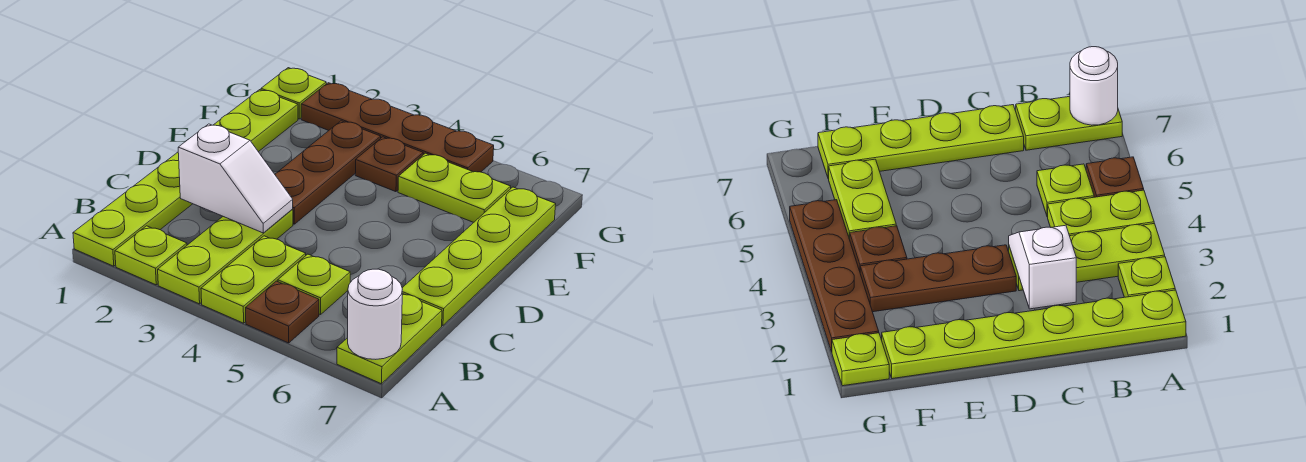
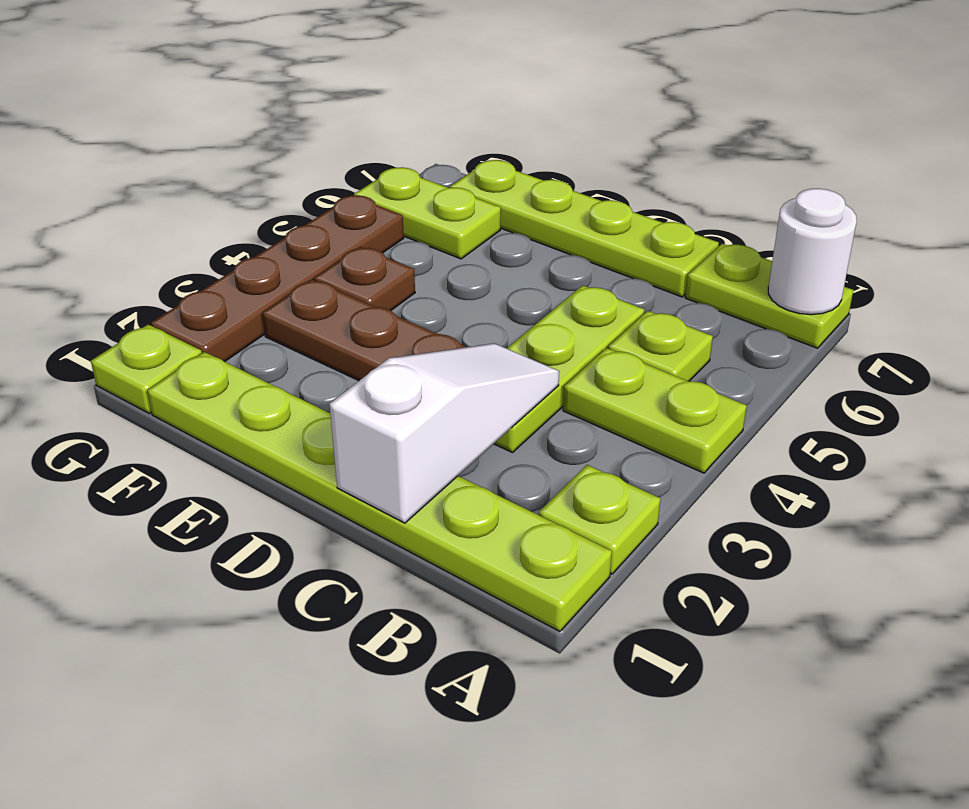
lime plate A3:C3 level 1 -> lime plate C3:C5 level 1
brown plate A5 level 1 -> none
white slope C2:C3 level 2 top 2 -> white slope C1:C3 level 2 top 1
lime plate F5:F6 level 1 -> lime plate F6:G6 level 1

